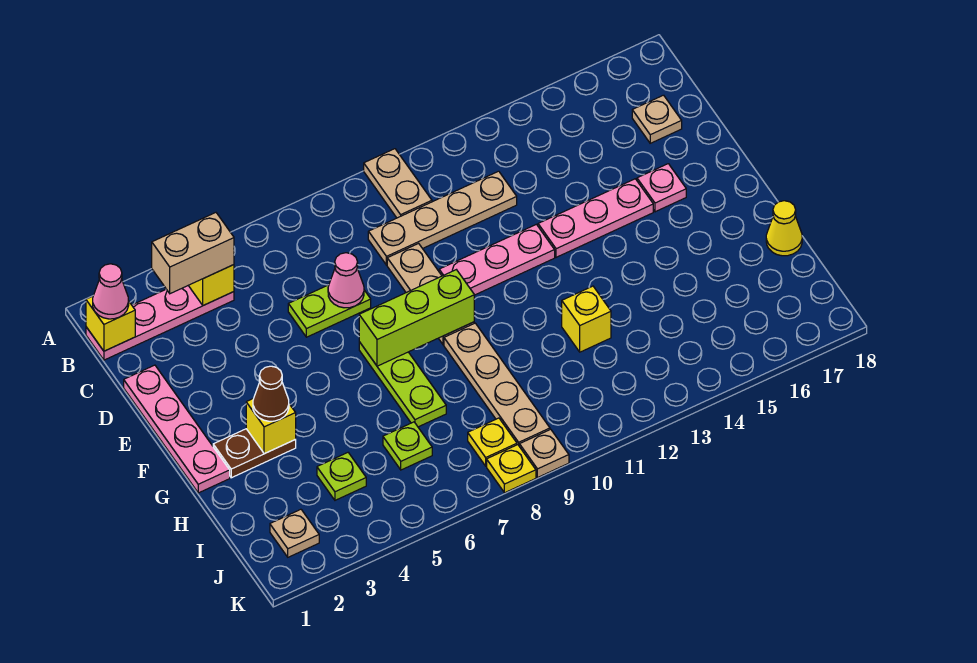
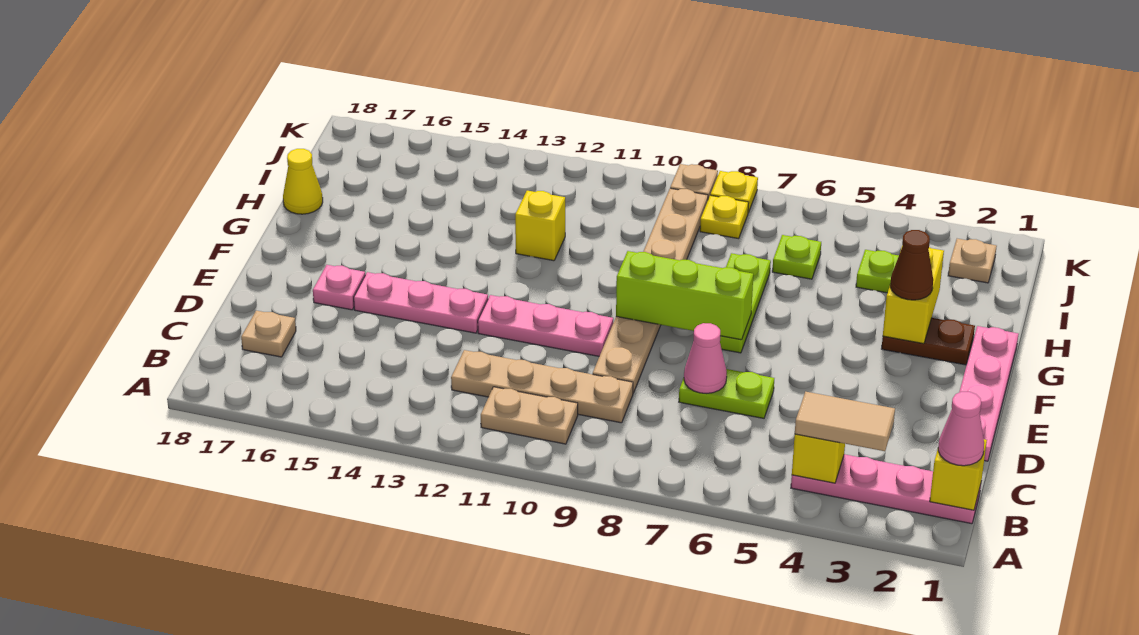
tan plate A10:B10 level 1 -> tan plate B10:B11 level 1
tan brick B3:B4 level 3 -> tan tile B3:B4 level 3
yellow brick G3 level 2 -> yellow brick G3:H3 level 2

